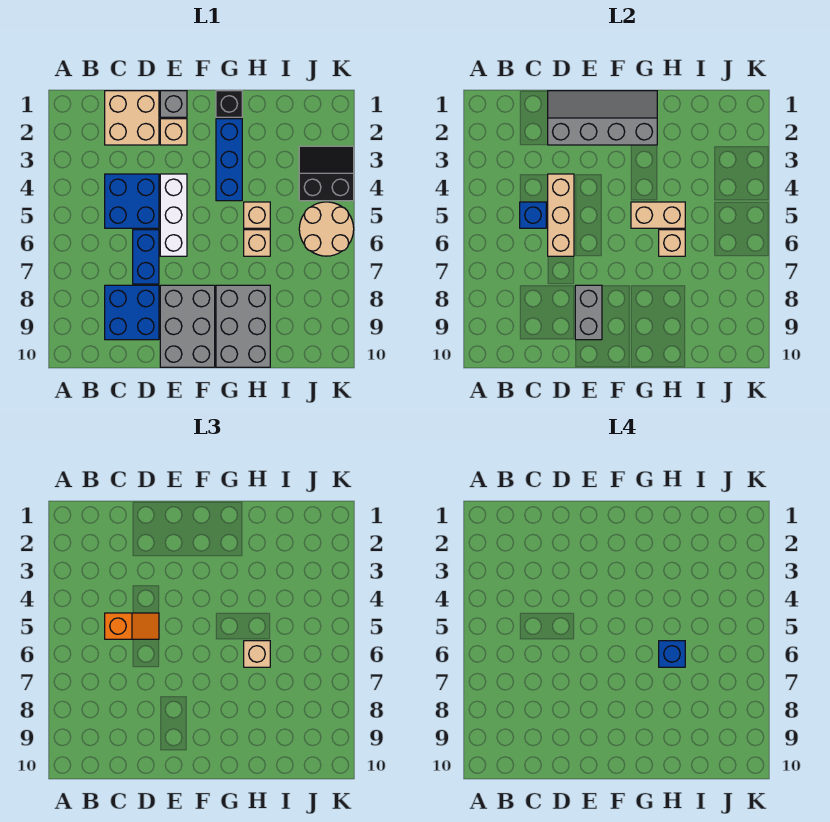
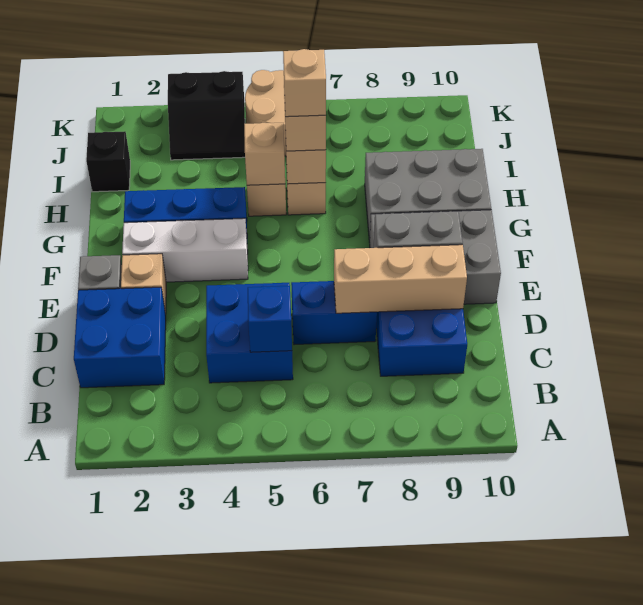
tan brick C1:D2 level 1 -> blue brick C1:D2 level 1
orange slope C5:D5 level 3 top C -> none
grey slope D1:G2 level 2 top 2 -> none
tan brick D4:D6 level 2 -> tan brick D7:D9 level 2
white brick E4:E6 level 1 -> white brick F2:F4 level 1
black brick G1 level 1 -> black brick I1 level 1
tan brick G5:H5 level 2 -> tan brick H5 level 2
blue brick H6 level 4 -> tan brick H6 level 4
black slope J3:K4 level 1 top 4 -> black slope J3:K4 level 1 top K

